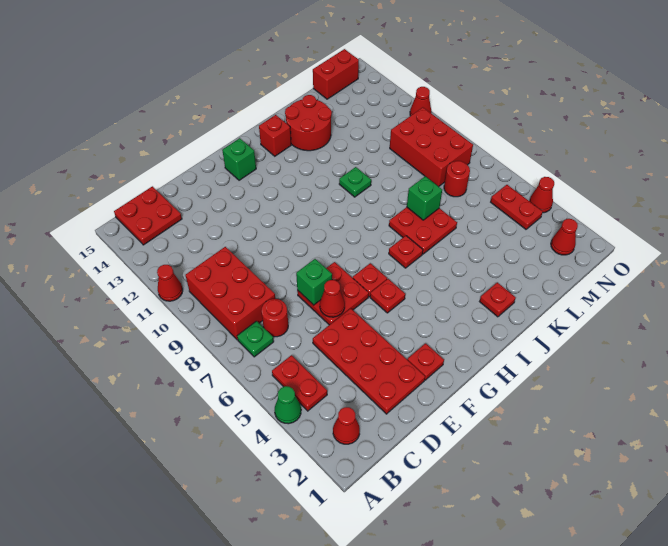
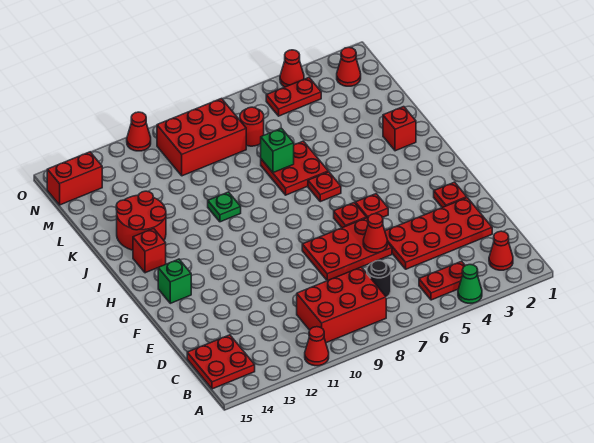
green plate B7 level 1 -> none
red round brick C7 level 1 -> black round brick C7 level 1
red plate E6:F7 level 1 -> red plate E6:F8 level 1
green brick E7 level 2 -> none
red plate J2 level 1 -> red brick J2 level 1
red brick M15:N15 level 1 -> red brick N14:N15 level 1

